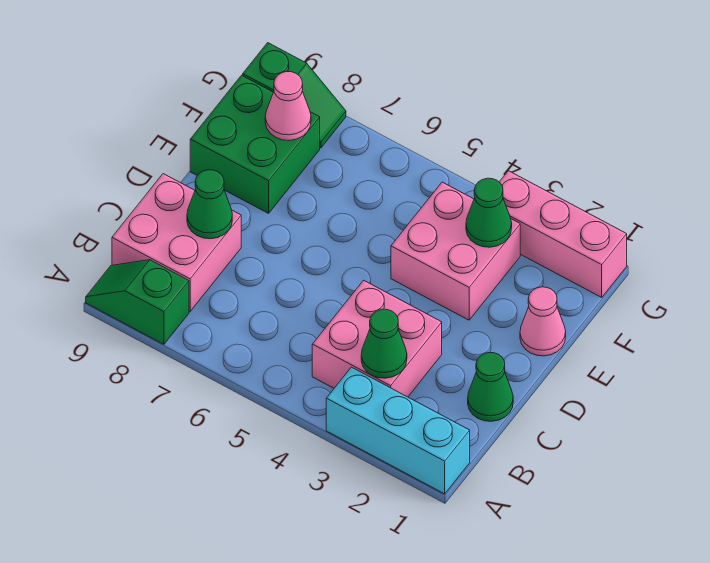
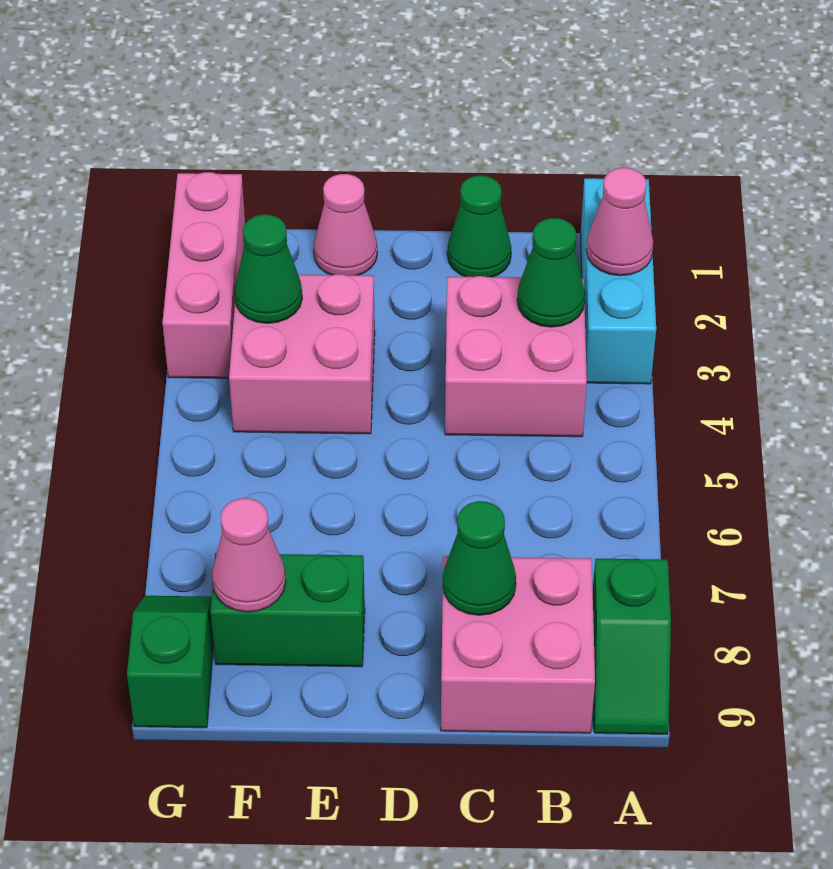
none -> pink cone A2 level 2
green brick E8:F9 level 1 -> green brick E8:F8 level 1

